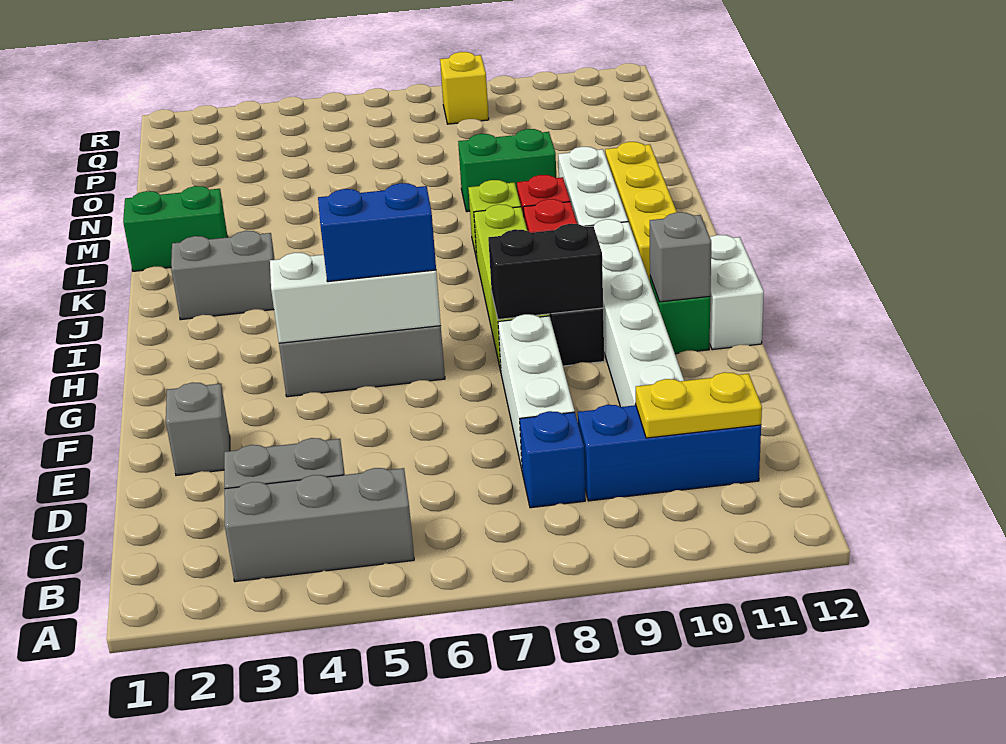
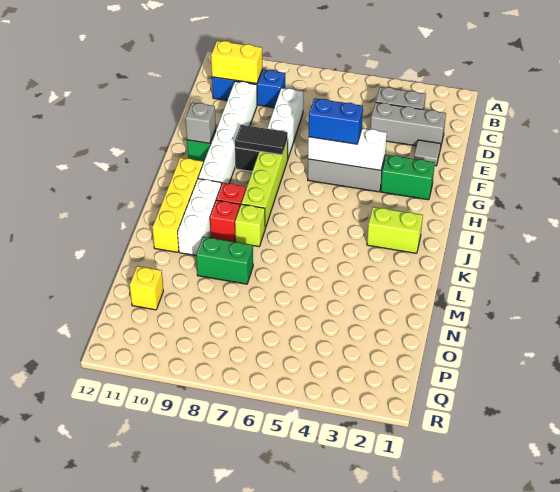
grey brick B3:B5 level 1 -> grey brick D2:D4 level 1
blue brick C8 level 1 -> none
yellow plate C10:C11 level 2 -> yellow brick C10:C11 level 2
grey brick E2 level 1 -> grey tile E2 level 1
black brick G8:G9 level 2 -> black tile G8:G9 level 2
white brick G12:H12 level 1 -> none
grey brick J2:J3 level 1 -> lime brick J2:J3 level 1
green brick L1:L2 level 1 -> green brick G2:G3 level 1
yellow brick Q8 level 1 -> yellow brick O11 level 1

